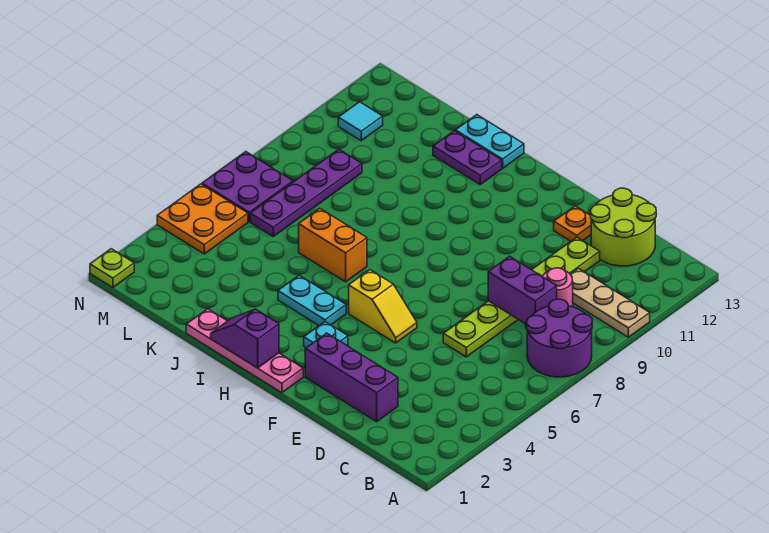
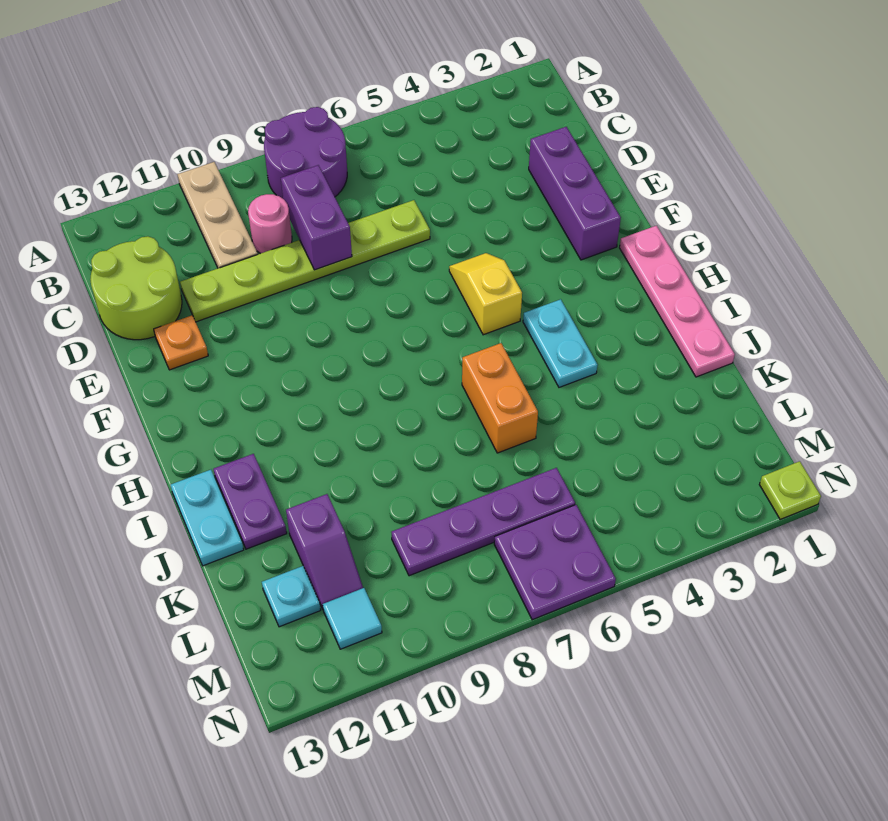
cyan plate G3 level 1 -> cyan plate L12 level 1
purple slope H1:I1 level 2 top H -> purple slope K11:L11 level 1 top K
orange plate M4:N5 level 1 -> none

